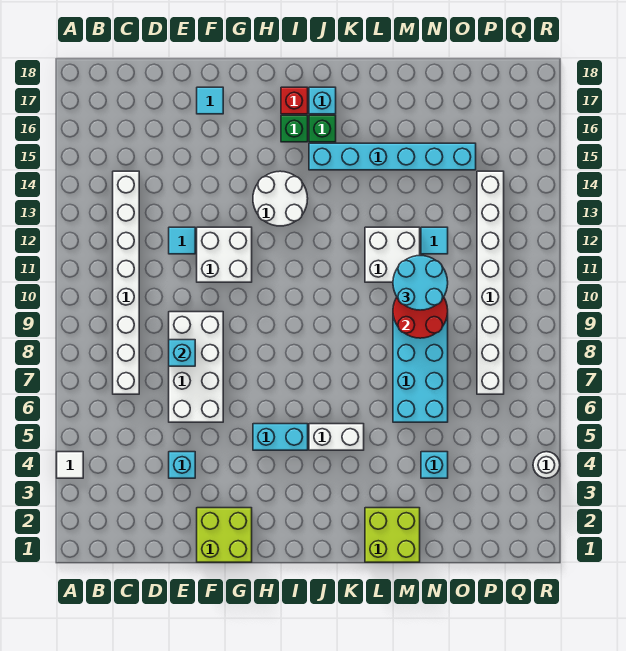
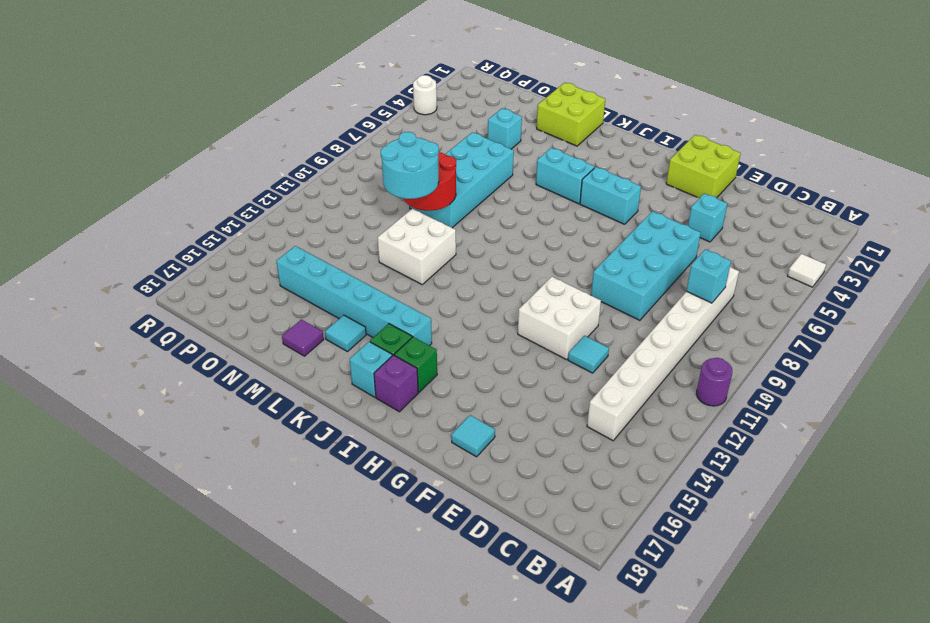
none -> purple round brick A11 level 1
white brick E6:F9 level 1 -> cyan brick E6:F9 level 1
cyan brick E8 level 2 -> cyan brick C8 level 2
white round brick H13:I14 level 1 -> none
red brick I17 level 1 -> purple brick I17 level 1
white brick J5:K5 level 1 -> cyan brick J5:K5 level 1
none -> purple tile M17 level 1
cyan tile N12 level 1 -> cyan tile L16 level 1
white brick P7:P14 level 1 -> none

